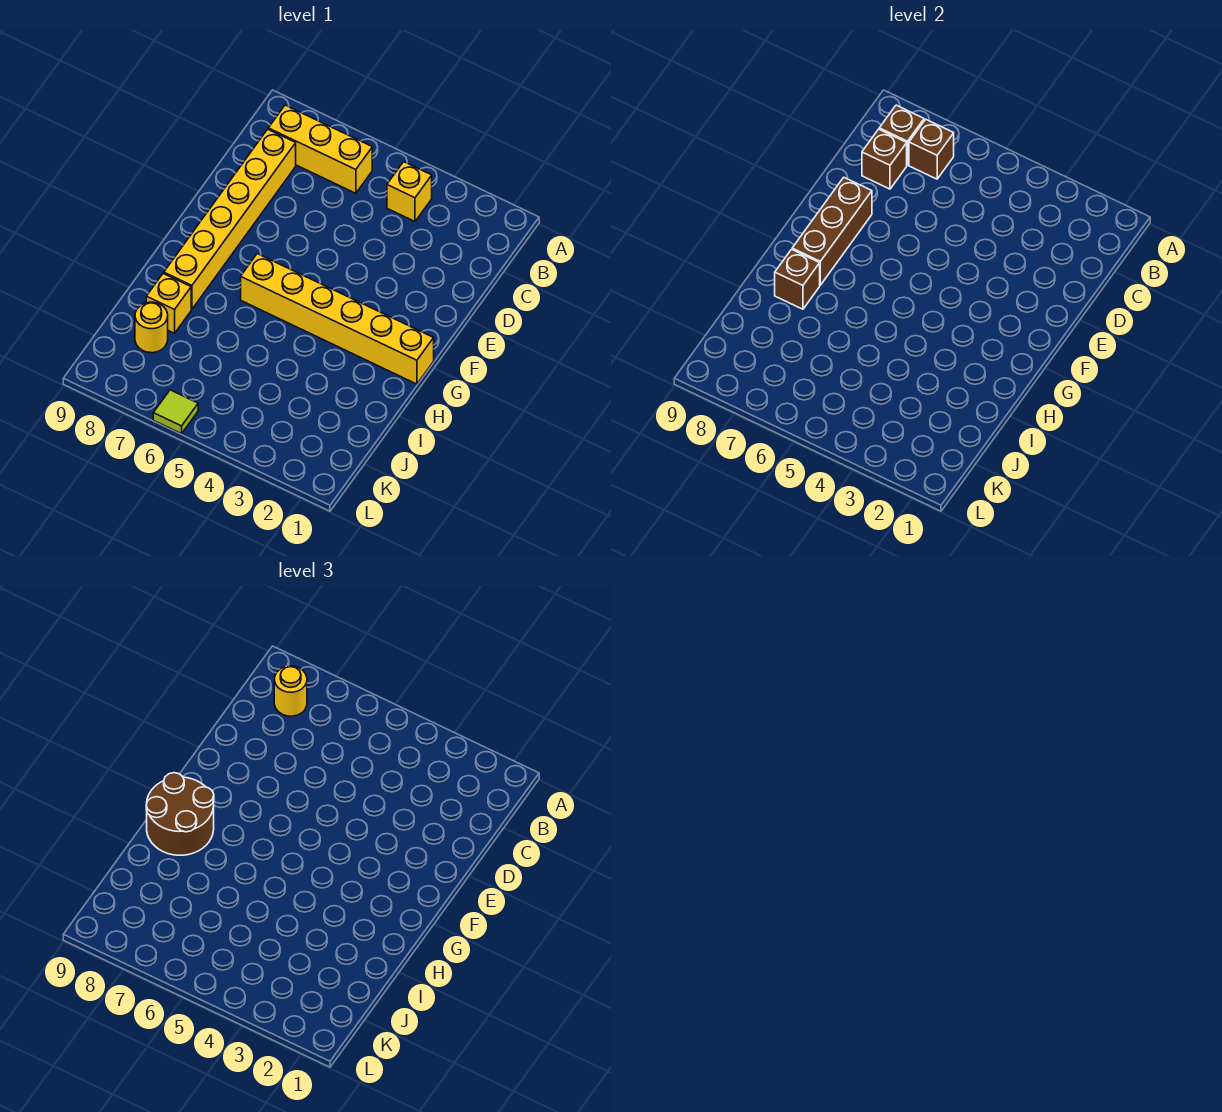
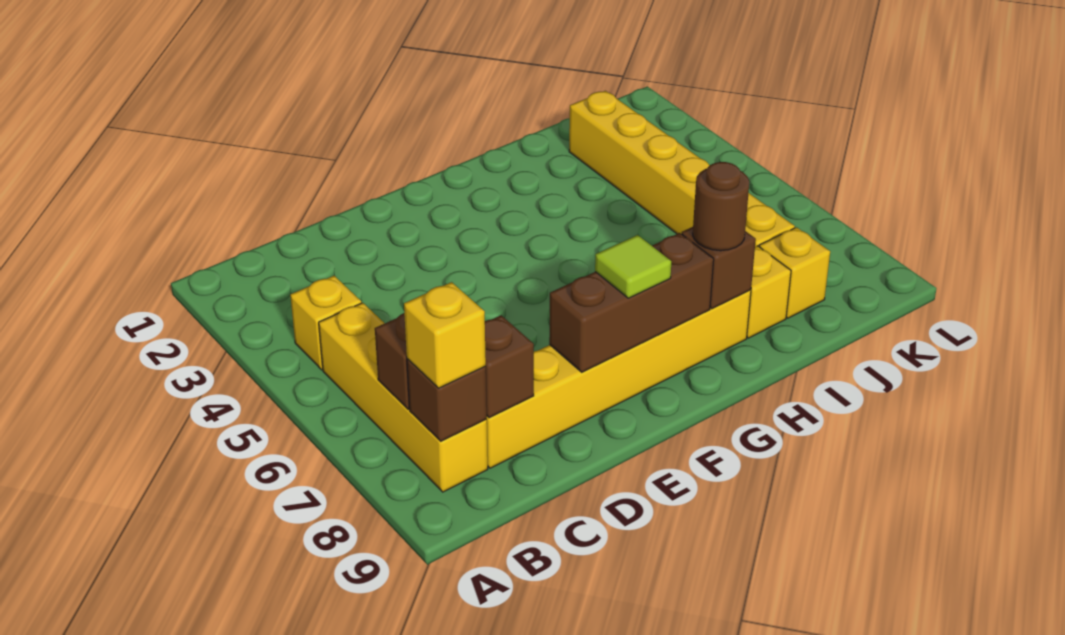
yellow brick B6:B8 level 1 -> yellow brick B5:B8 level 1
yellow round brick B8 level 3 -> yellow brick B8 level 3
yellow brick G1:G6 level 1 -> yellow brick J2:J7 level 1
brown round brick G8:H9 level 3 -> brown round brick H8 level 3
yellow round brick J8 level 1 -> yellow brick J8 level 1
lime tile L6 level 1 -> lime tile F8 level 3

